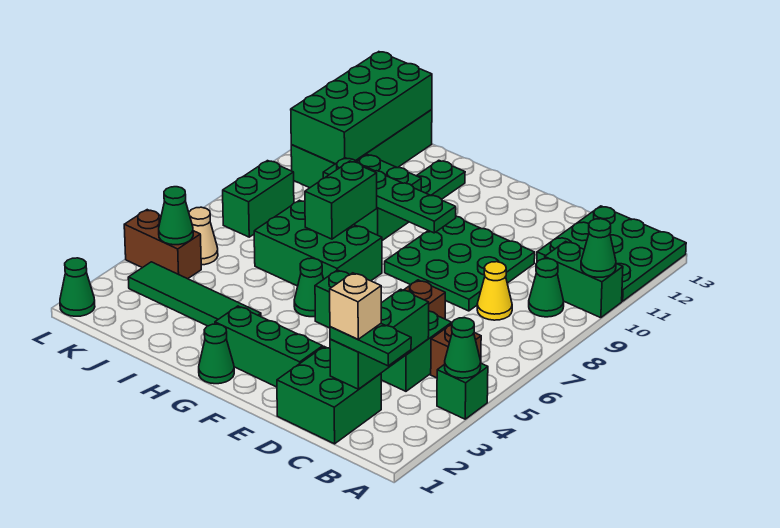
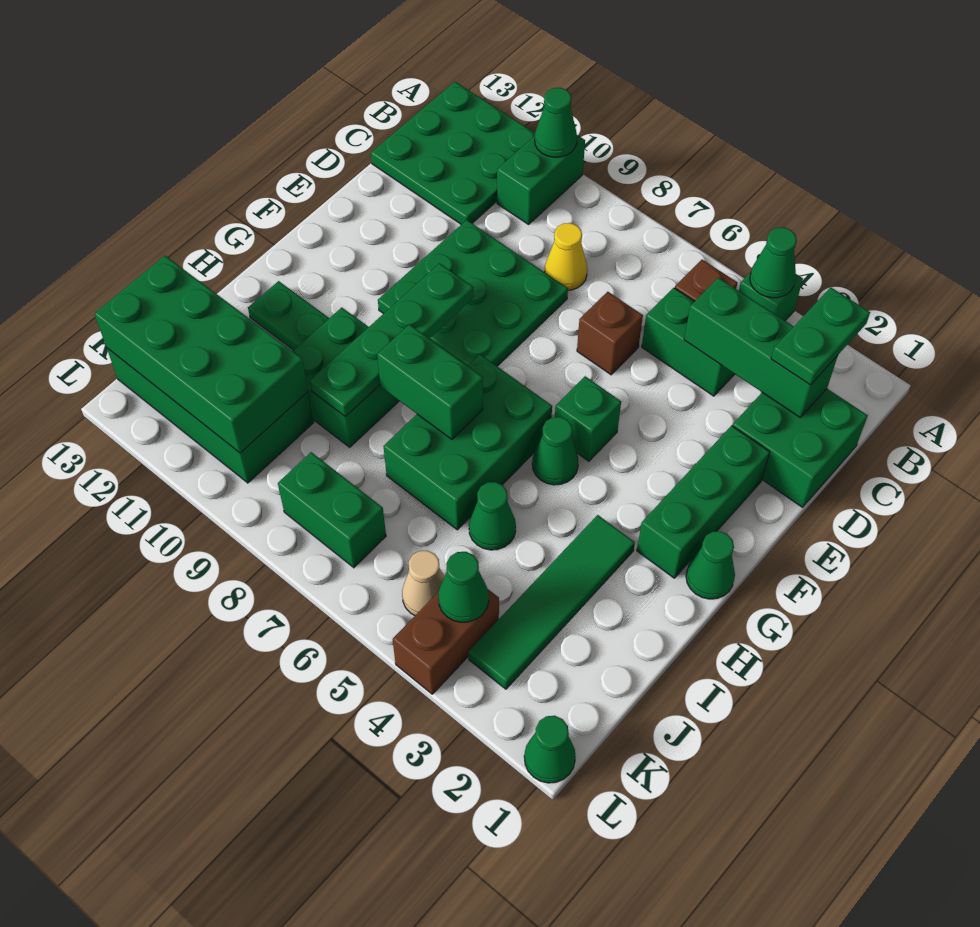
green cone B9 level 1 -> green cone I5 level 1
tan brick C2 level 4 -> none

